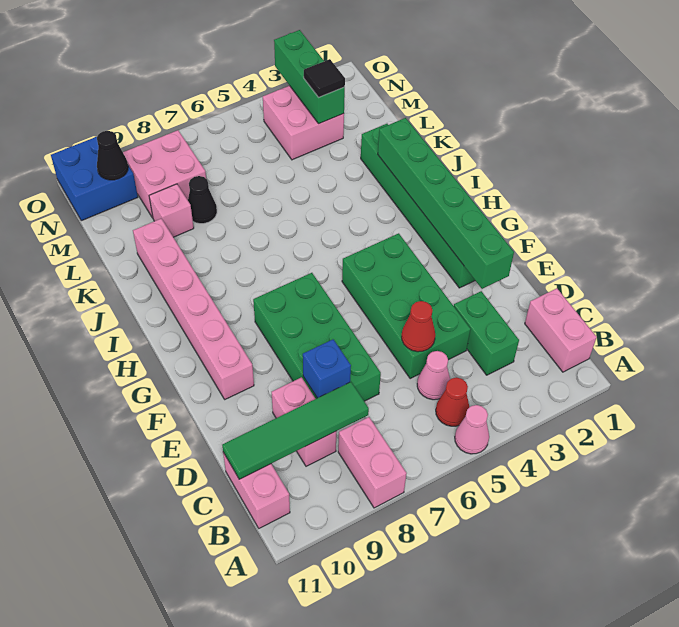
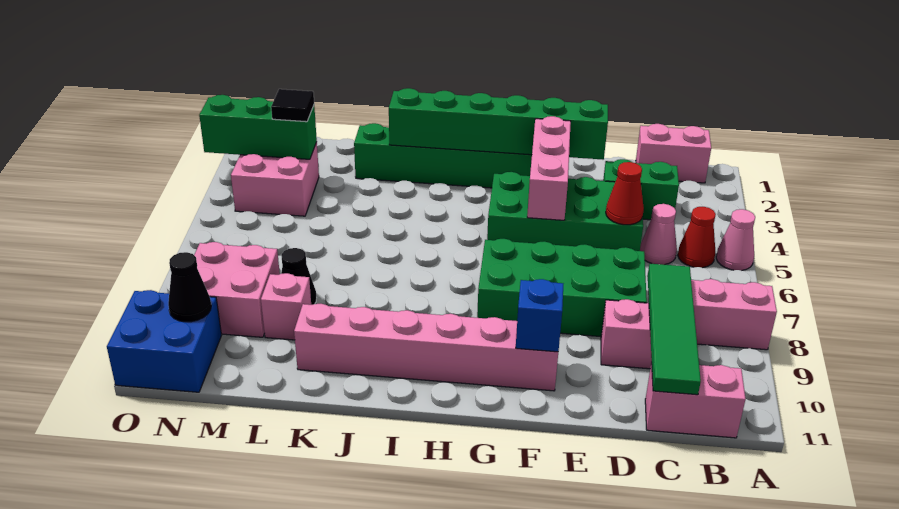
blue brick D8 level 2 -> blue brick F10 level 2
none -> pink brick F3:F5 level 2

